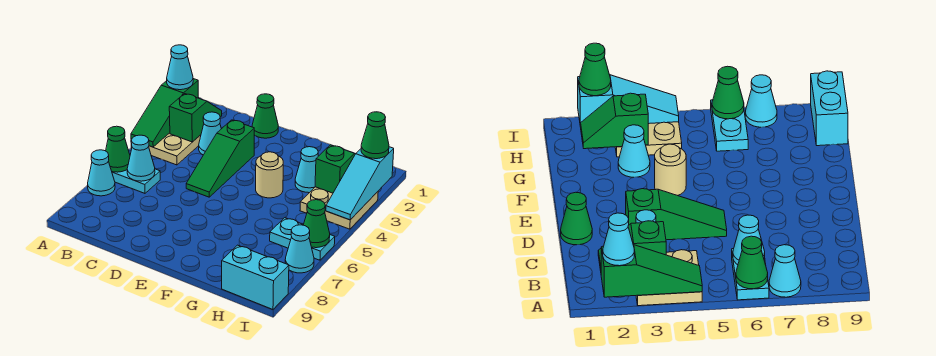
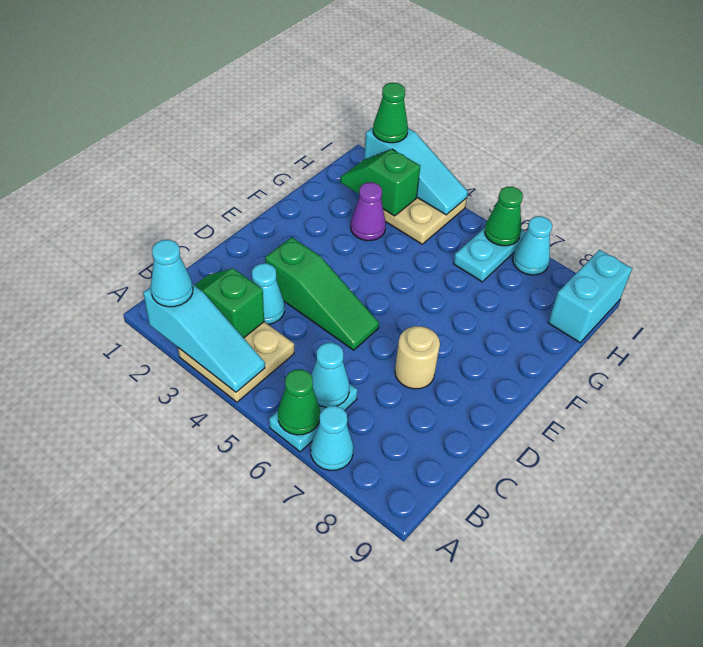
green slope A2:A4 level 2 top 2 -> cyan slope A2:A4 level 2 top 2
green cone D1 level 1 -> none
tan round brick F4 level 1 -> tan round brick D7 level 1
cyan cone G3 level 1 -> purple cone G3 level 1

